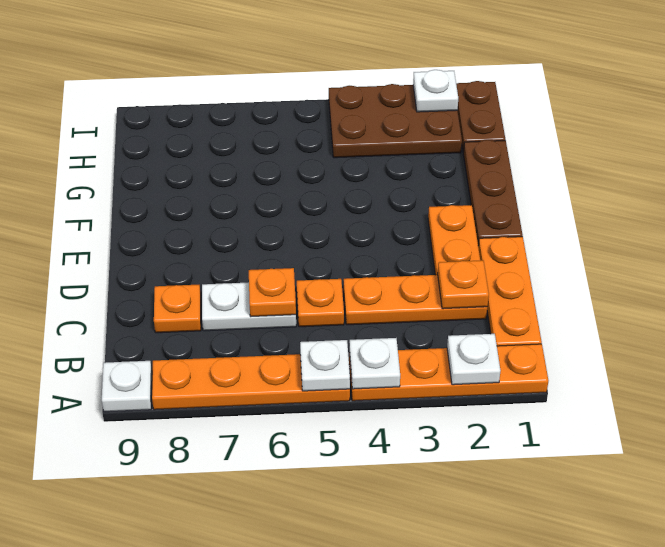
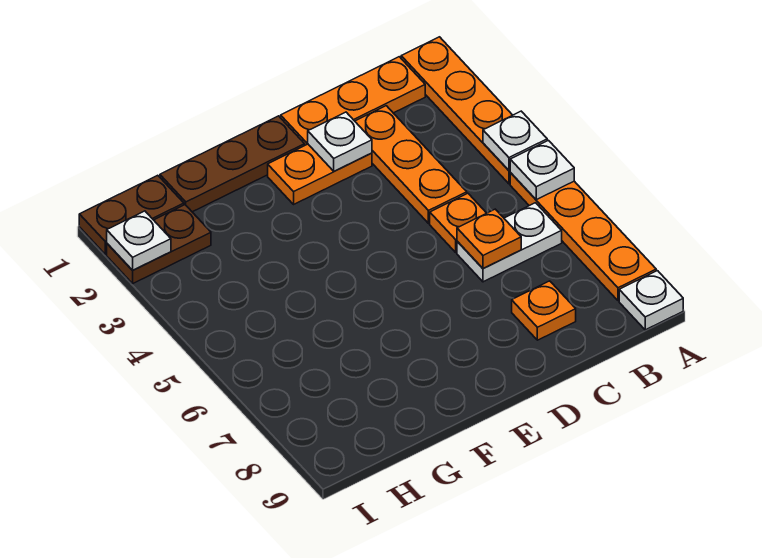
white plate A2 level 2 -> white plate D2 level 2
orange plate C2 level 2 -> none
white plate C6:C7 level 1 -> white plate B6:C6 level 1
brown plate H2:I4 level 1 -> brown plate H2:I2 level 1

